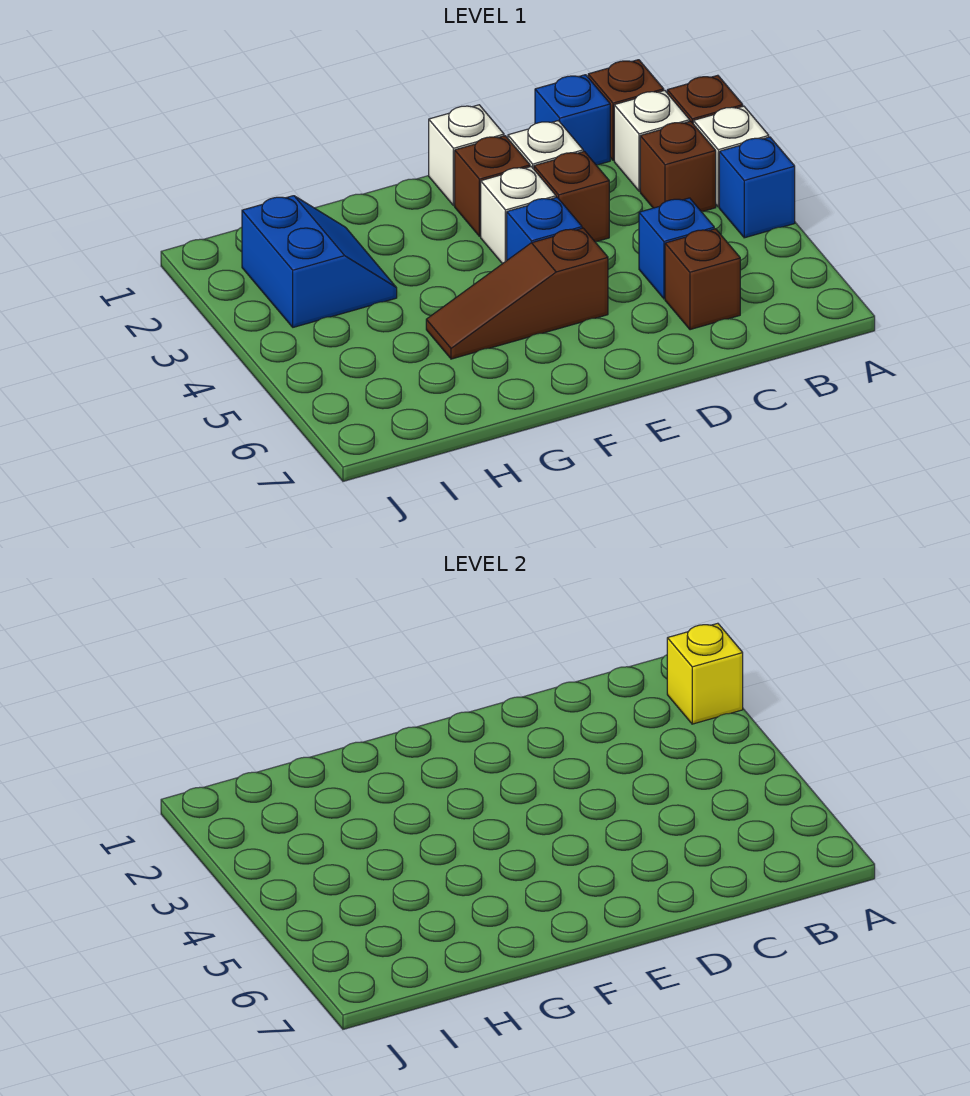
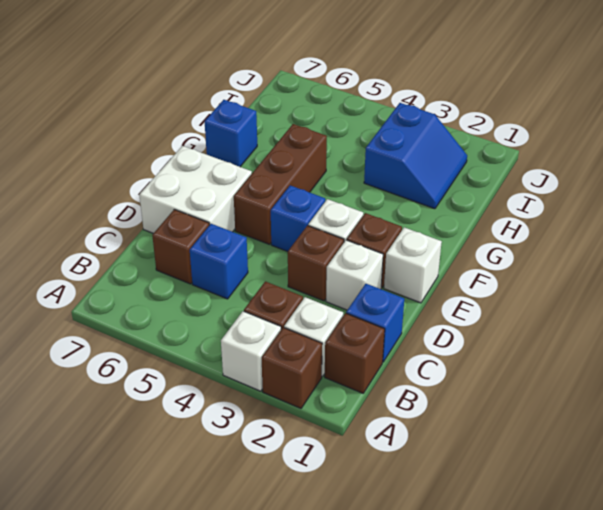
yellow brick A2 level 2 -> none
blue brick A4 level 1 -> blue brick G7 level 1
none -> white brick D6:E7 level 1
brown slope E5:G5 level 1 top E -> brown brick E5:G5 level 1
blue slope H2:I3 level 1 top I -> blue slope H2:I3 level 1 top 3

